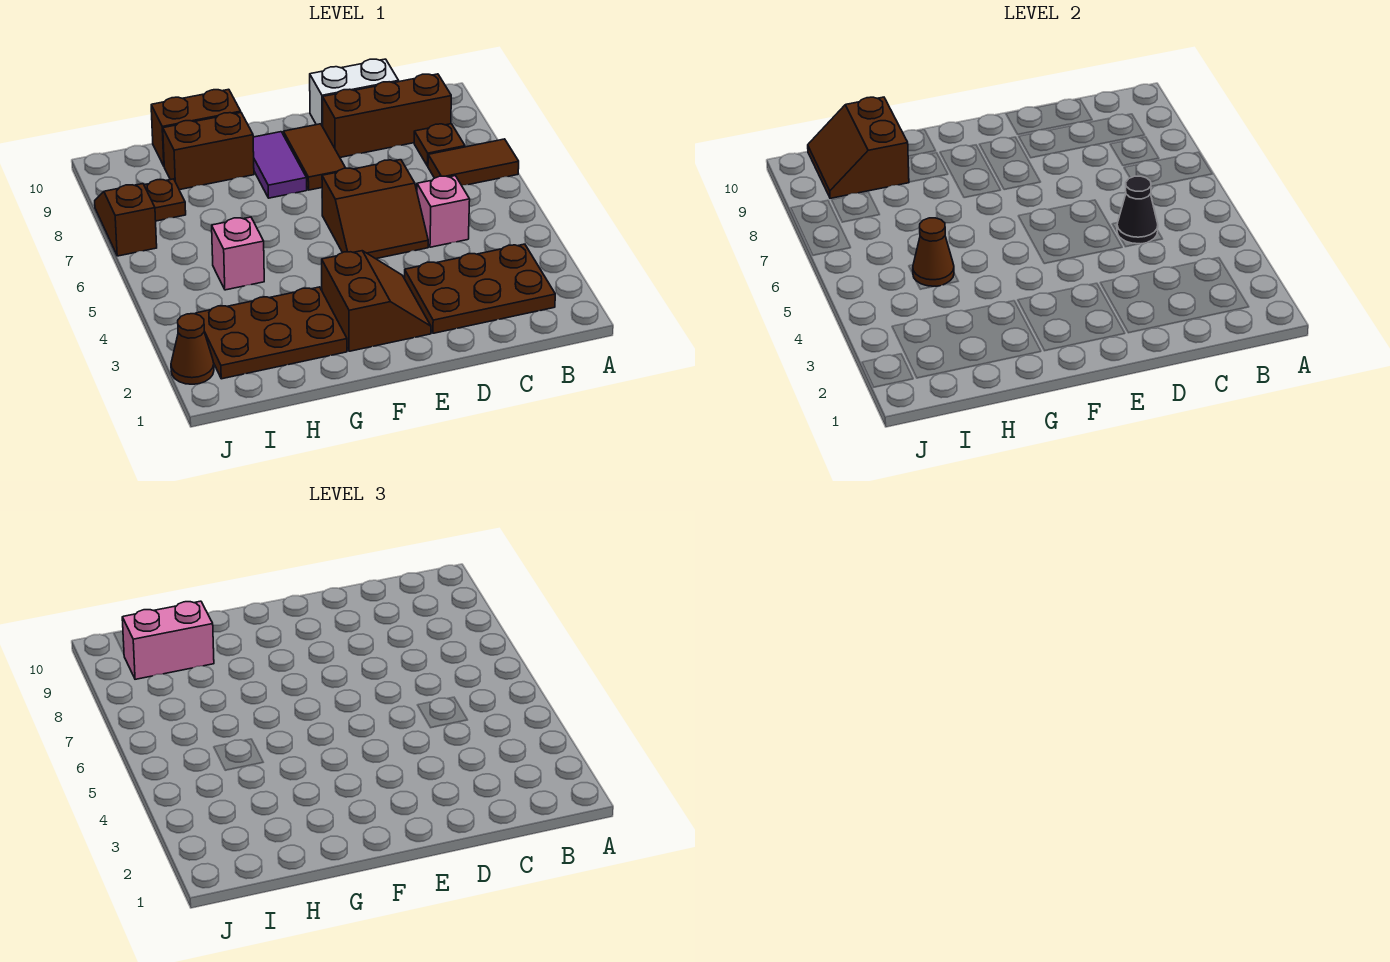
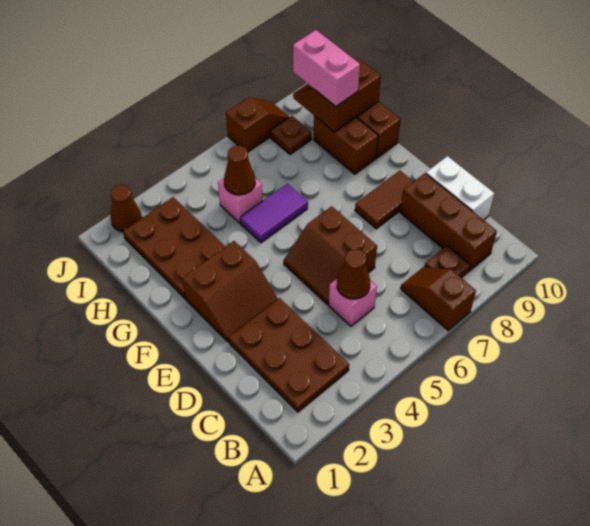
brown tile A7:B7 level 1 -> brown slope A7:B7 level 1 top A
black cone C5 level 2 -> brown cone C5 level 2
purple tile F8:F9 level 1 -> purple tile G5:G6 level 1

